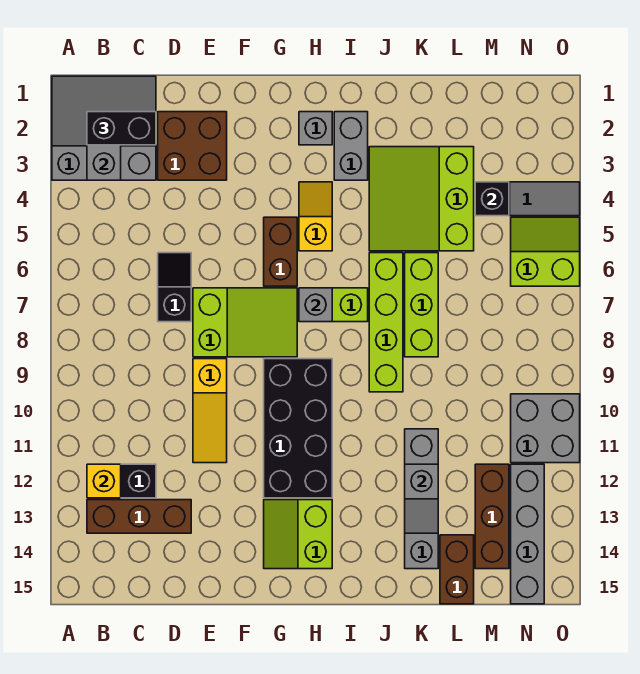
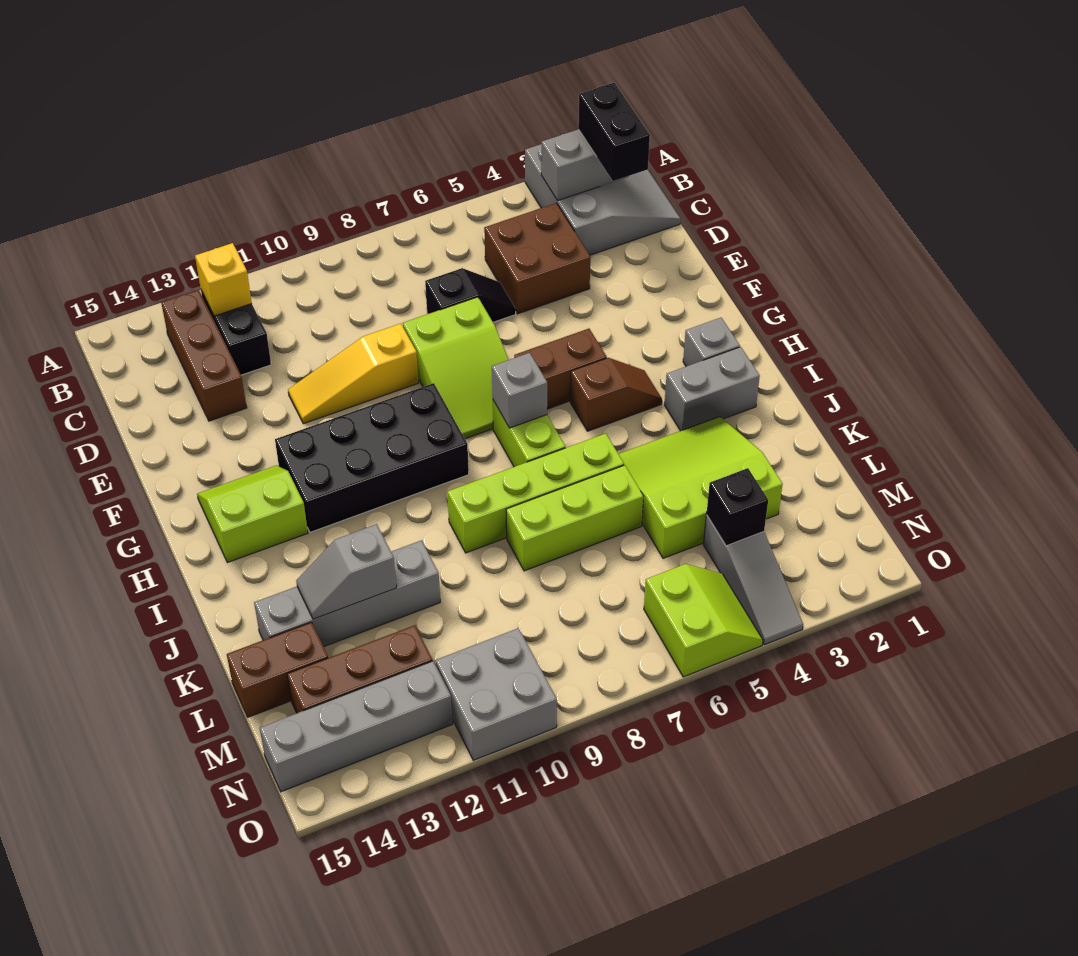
brown brick D2:E3 level 1 -> brown brick C4:D5 level 1
yellow slope H4:H5 level 1 top 5 -> brown slope H4:H5 level 1 top 5

